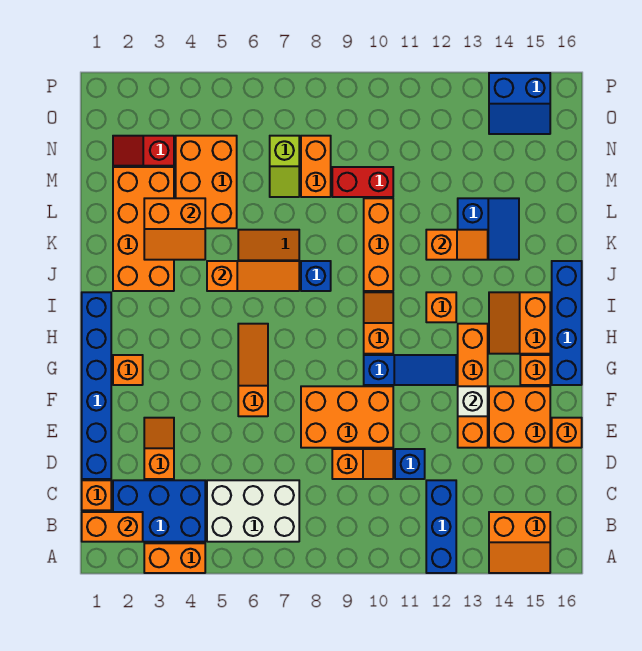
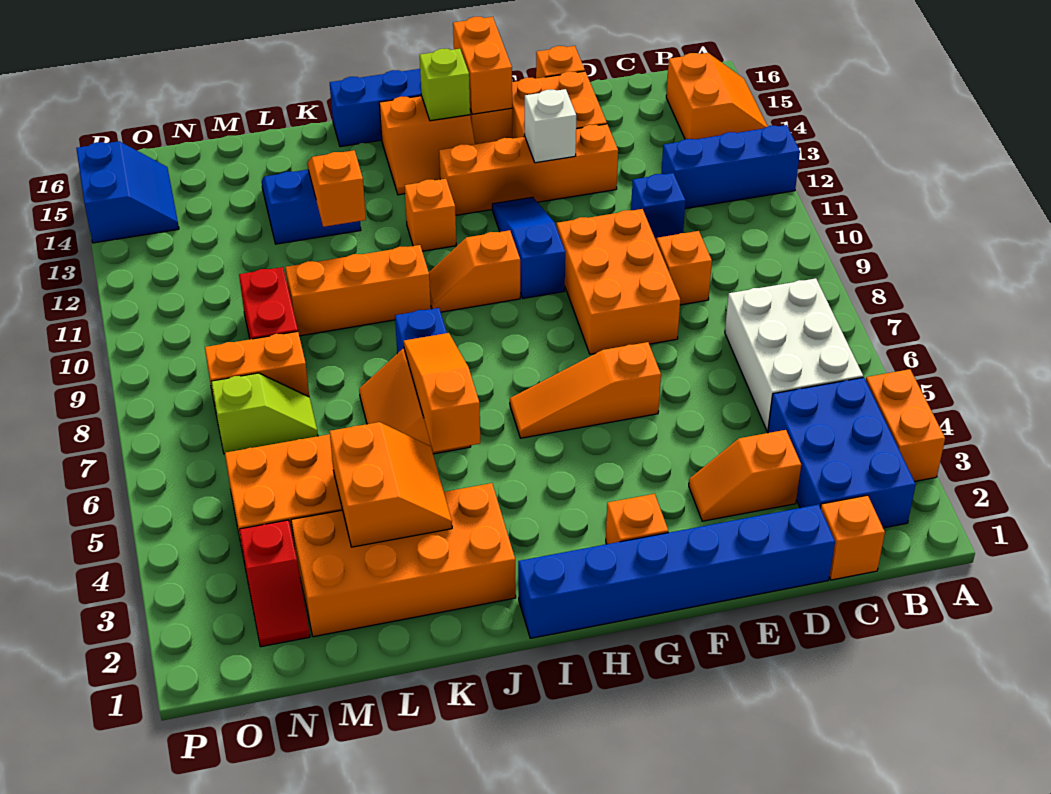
orange brick B1:B2 level 2 -> orange brick G15:G16 level 2
none -> lime brick H15 level 2

